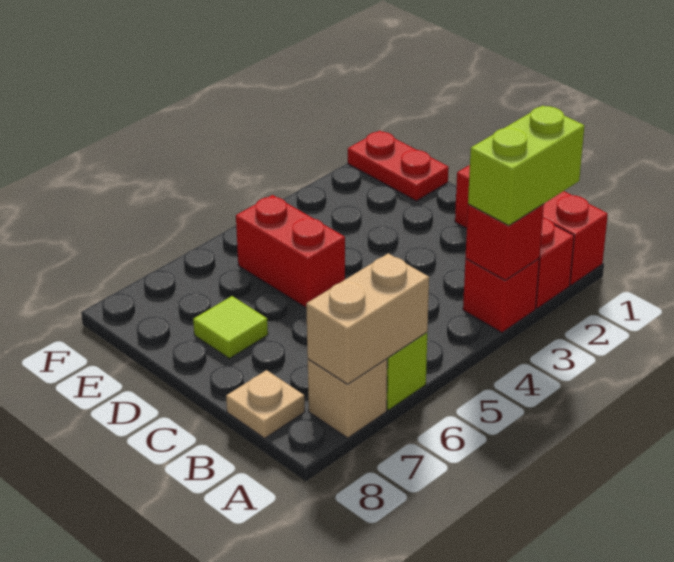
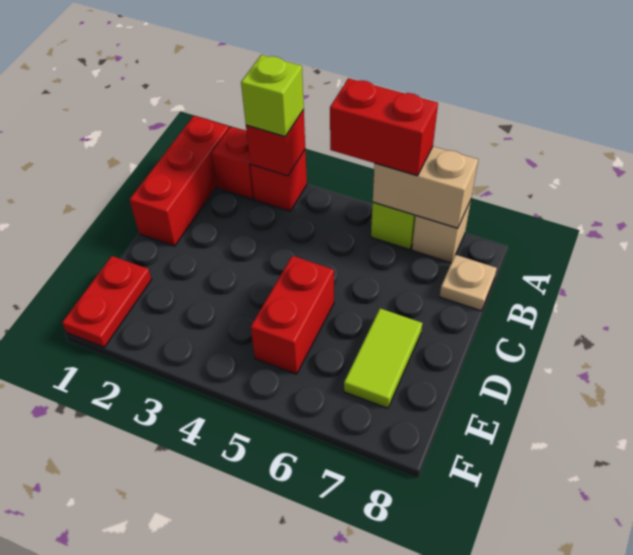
lime brick A2:A3 level 3 -> lime brick A3 level 3
none -> red brick A5:A6 level 3
lime tile D7 level 1 -> lime tile D7:E7 level 1

